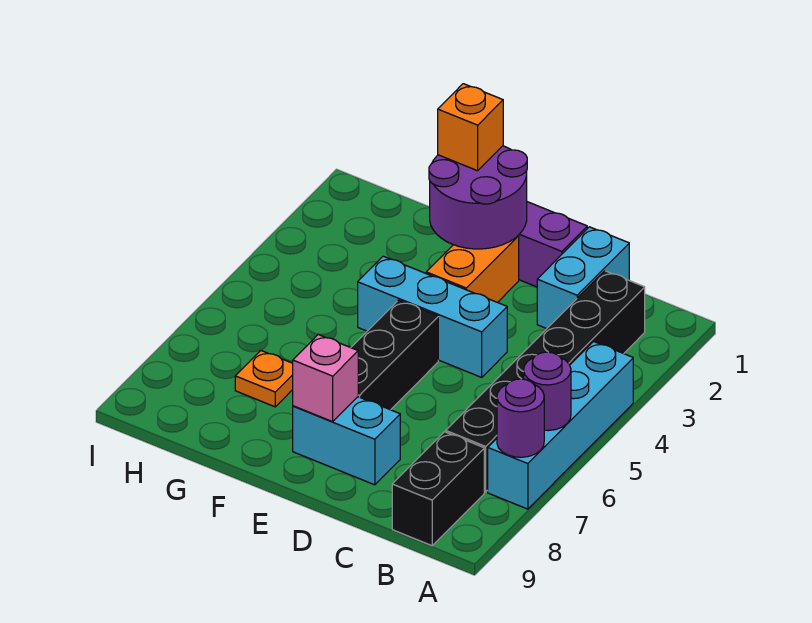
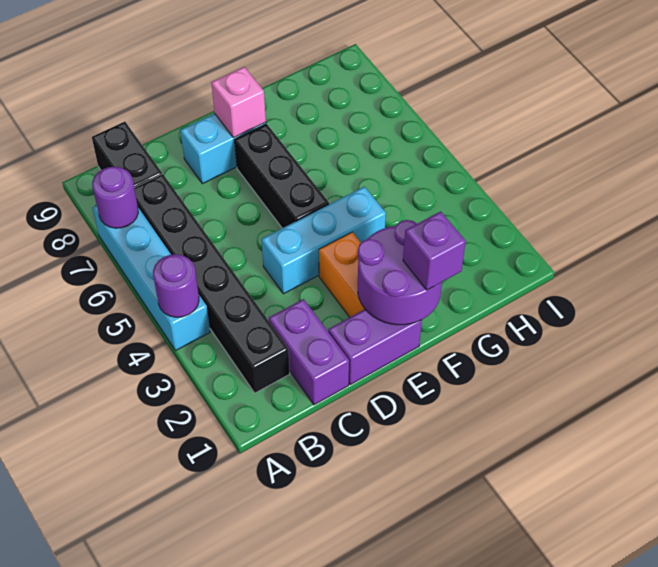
purple round brick A6 level 2 -> purple round brick A4 level 2
cyan brick C1:C2 level 1 -> purple brick C1:C2 level 1
orange brick F1 level 3 -> purple brick F1 level 3
orange plate G7 level 1 -> none

